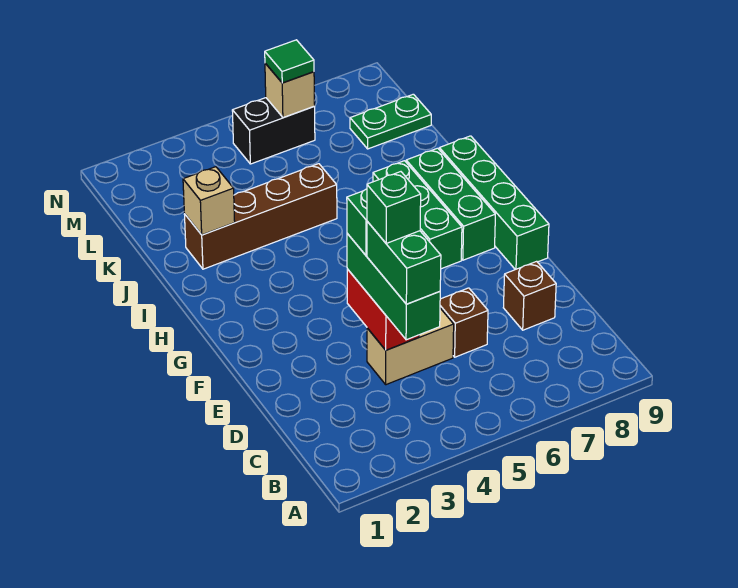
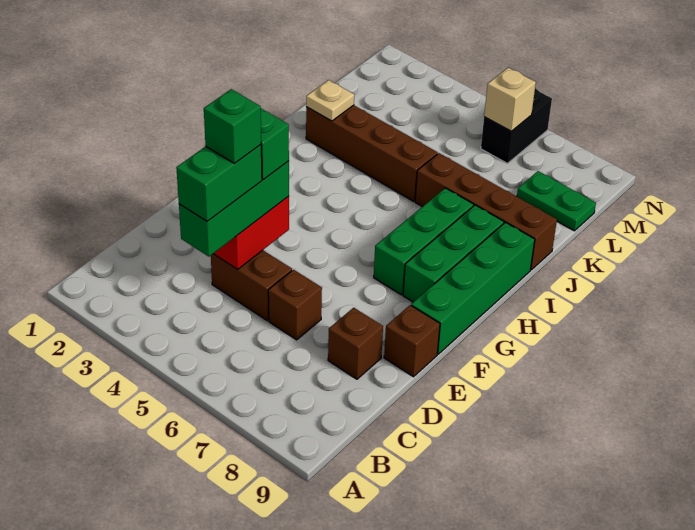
tan brick D4:D5 level 1 -> brown brick D4:D5 level 1
none -> brown brick E9 level 1
tan brick J2 level 2 -> tan plate J2 level 2
none -> brown brick J6:J9 level 1
black brick M5:M6 level 1 -> black brick M6:N6 level 1
green tile M6 level 3 -> none

